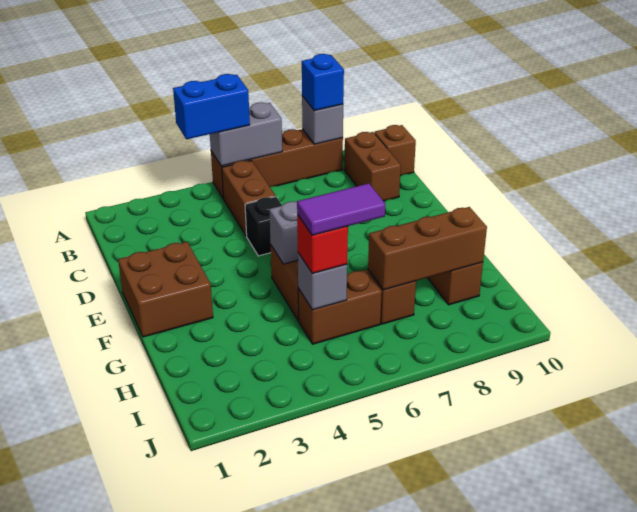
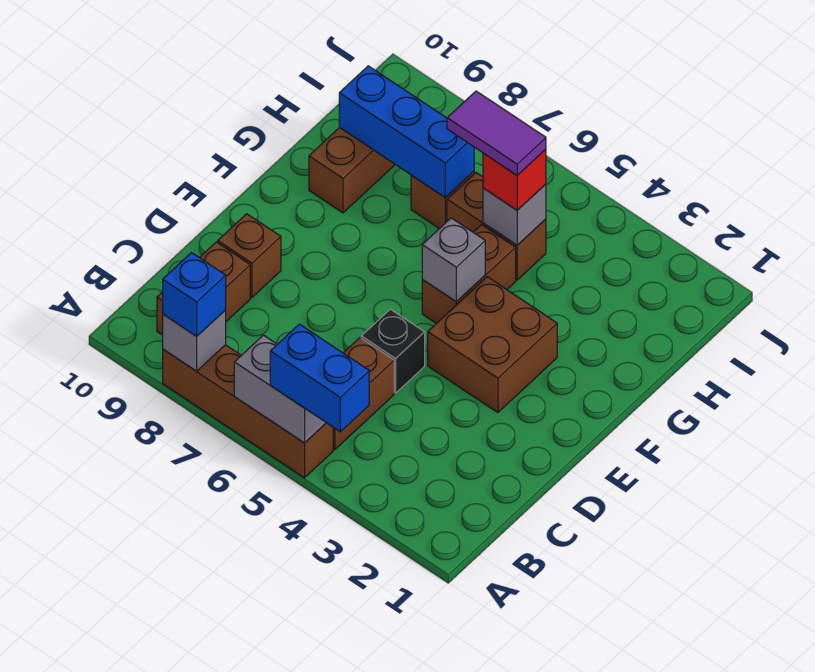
brown brick B10 level 1 -> brown brick D9 level 1
brown brick E1:F2 level 1 -> brown brick E3:F4 level 1
brown brick H7:H9 level 2 -> blue brick H7:H9 level 2

